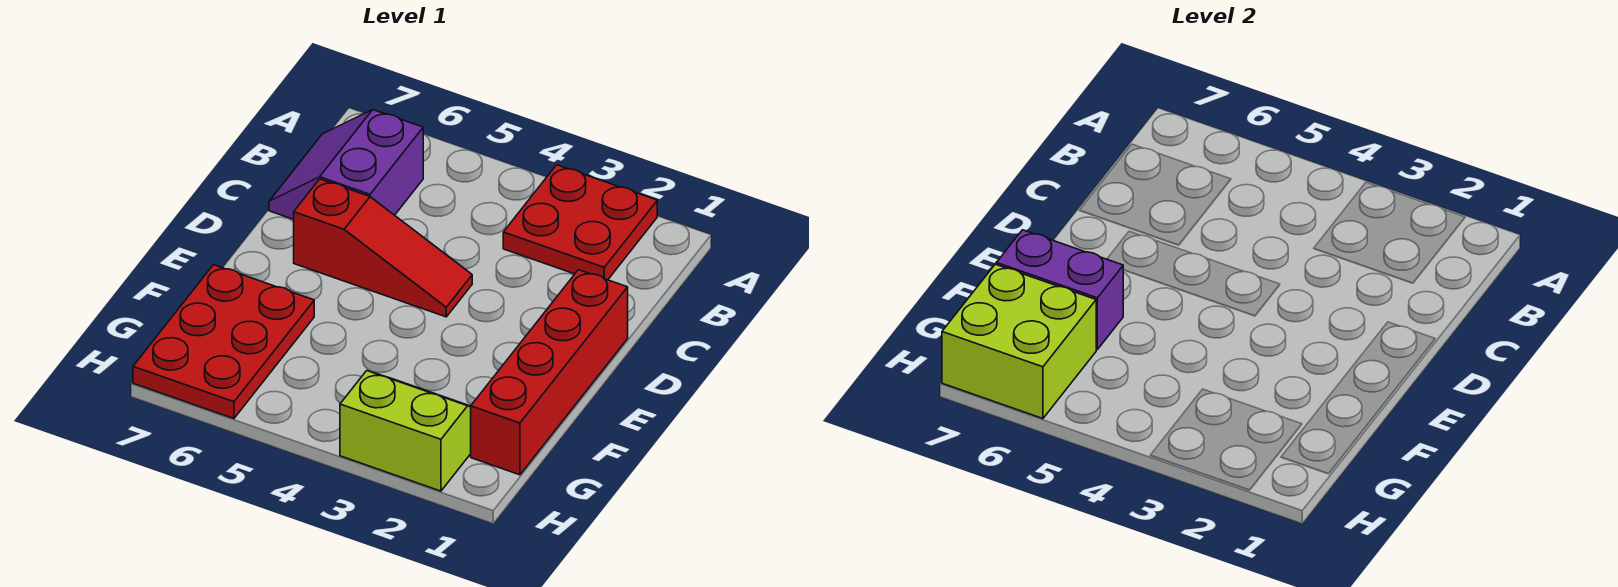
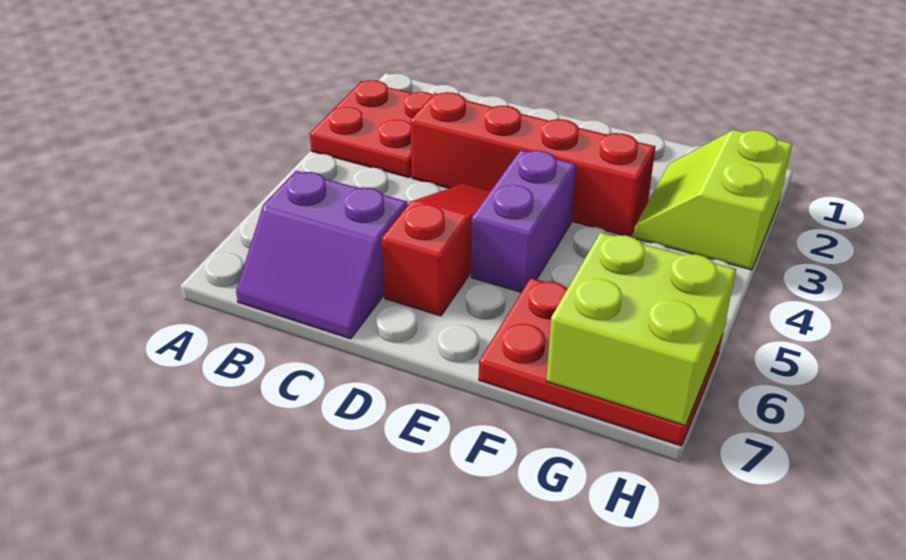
red brick D1:G1 level 1 -> red brick C3:F3 level 1
purple brick F6:F7 level 2 -> purple brick E4:E5 level 1

